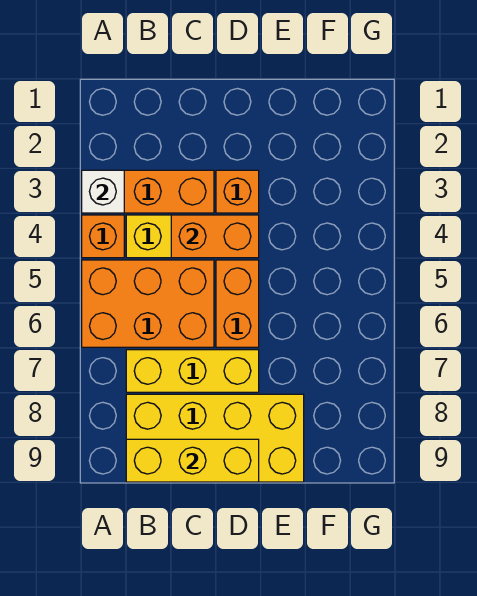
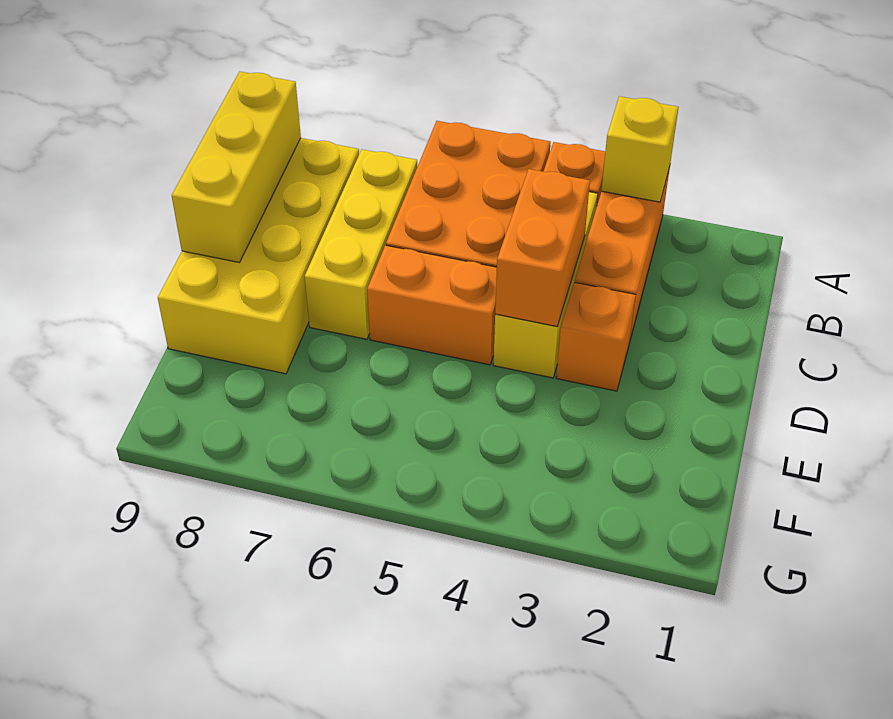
white brick A3 level 2 -> yellow brick A3 level 2

